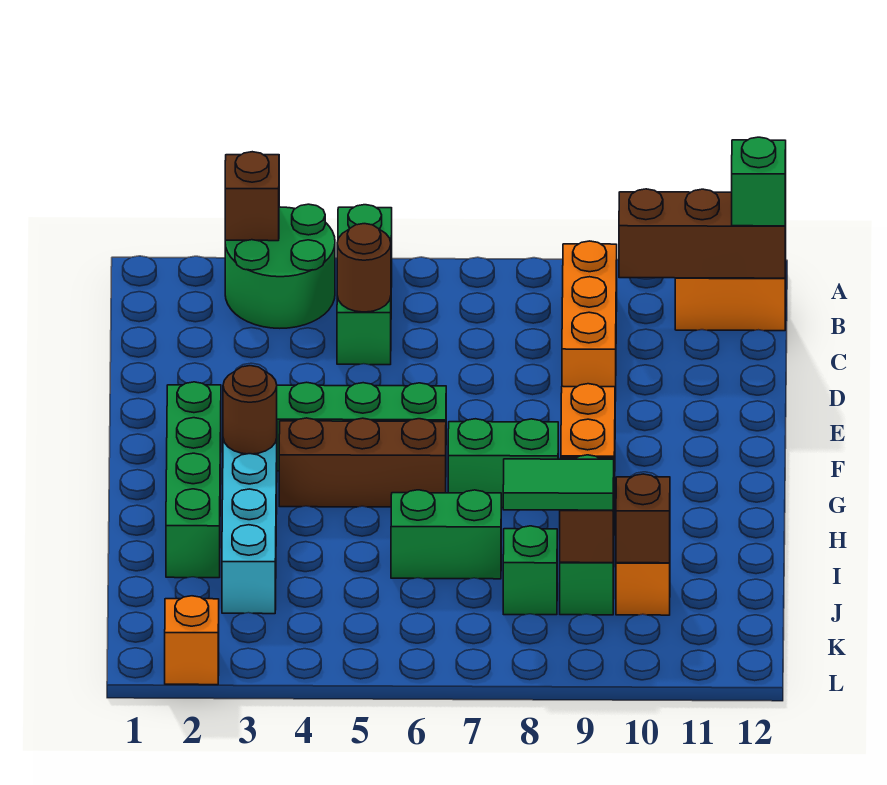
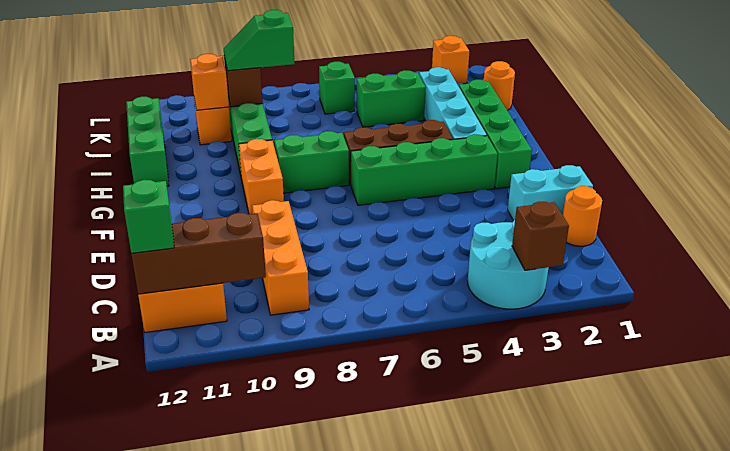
green round brick A3:B4 level 1 -> cyan round brick A3:B4 level 1
green brick A5:C5 level 1 -> green brick H12:J12 level 1
none -> orange round brick C1 level 1
brown round brick C5 level 2 -> none
none -> cyan brick D1:D2 level 1
brown round brick G3 level 2 -> none
green brick I6:I7 level 1 -> green brick J4:J5 level 1
none -> orange round brick J1 level 1
green brick J8 level 1 -> green brick K6 level 1
green tile J8:J9 level 3 -> green slope J8:J9 level 3 top 8
brown brick J10 level 2 -> orange brick J10 level 2

